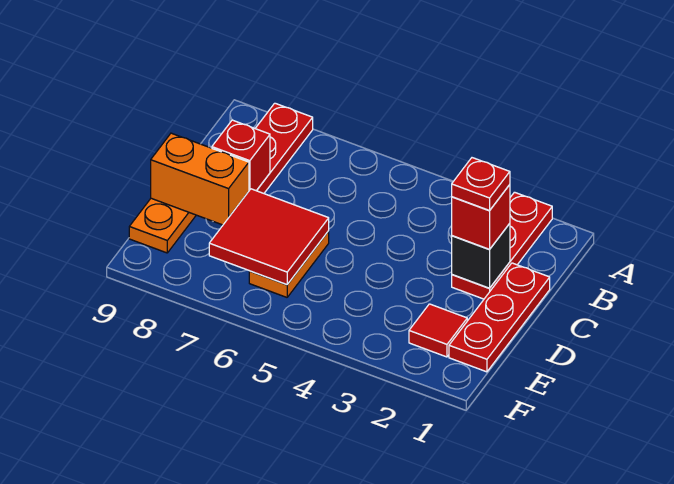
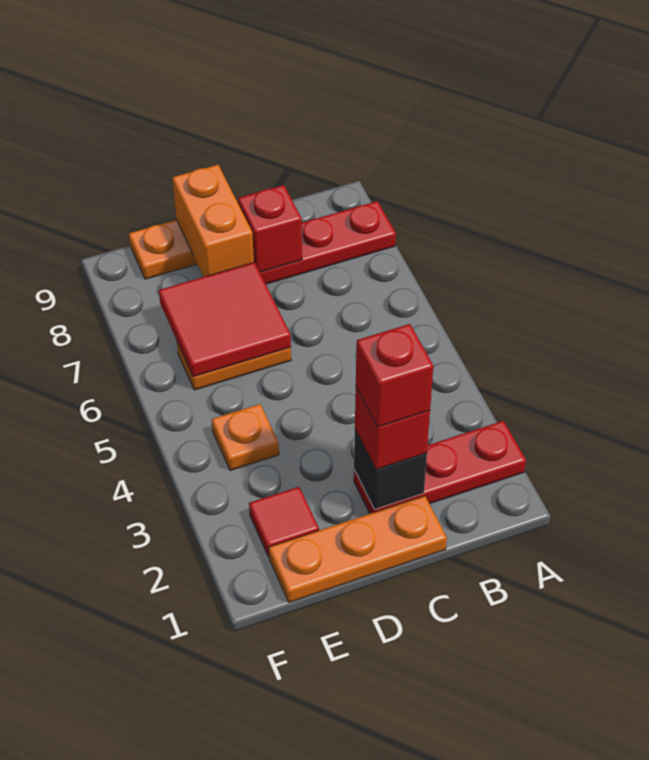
red plate C1:E1 level 1 -> orange plate C1:E1 level 1
red plate C2 level 4 -> red brick C2 level 4
none -> orange plate E4 level 1

